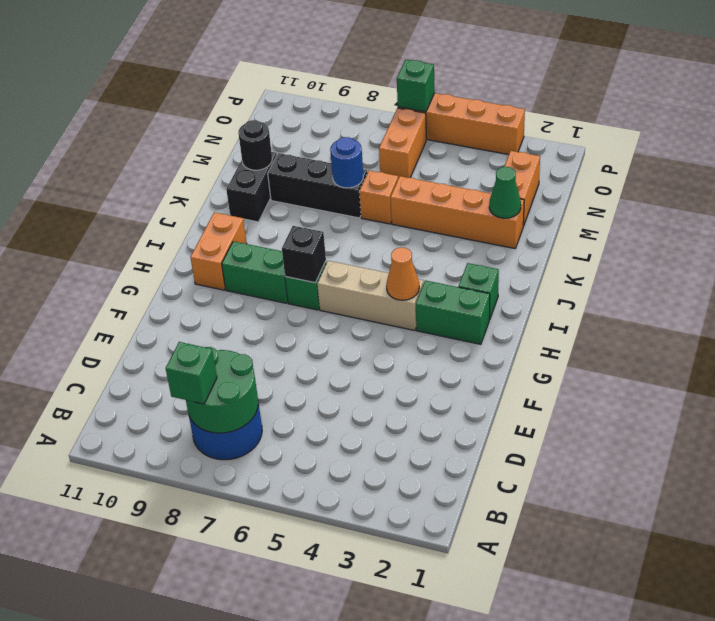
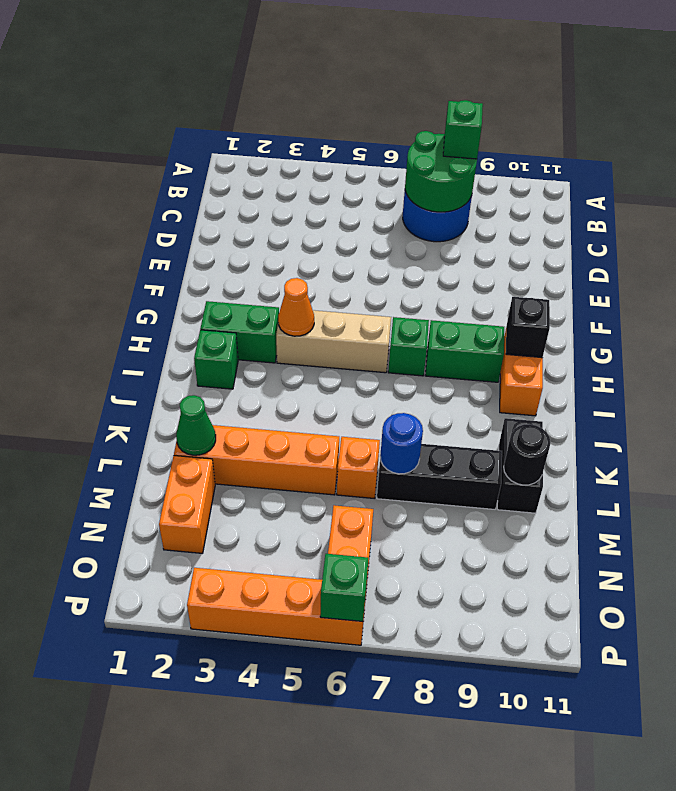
black brick H7 level 2 -> black brick H10 level 2

